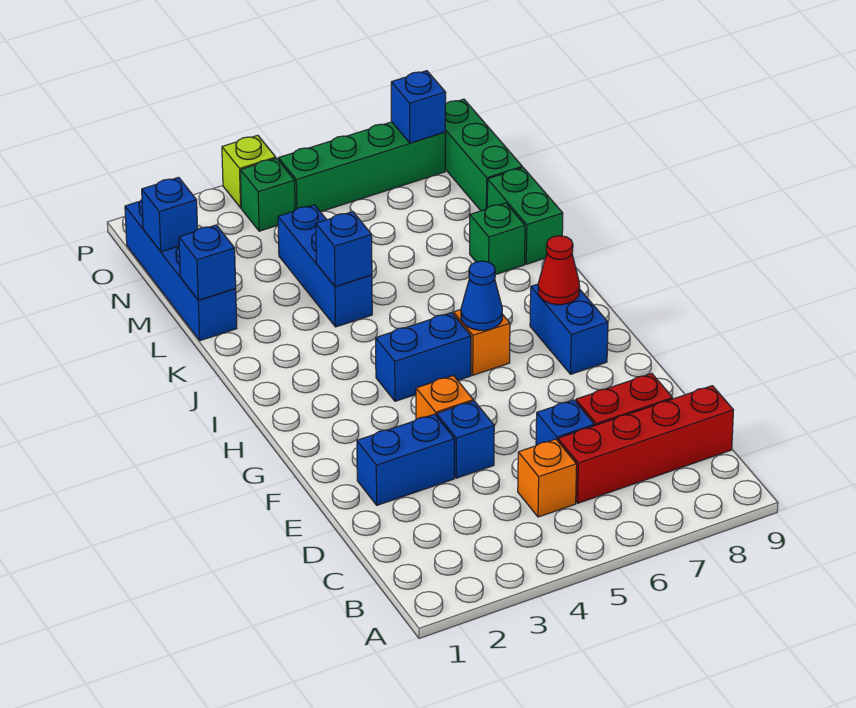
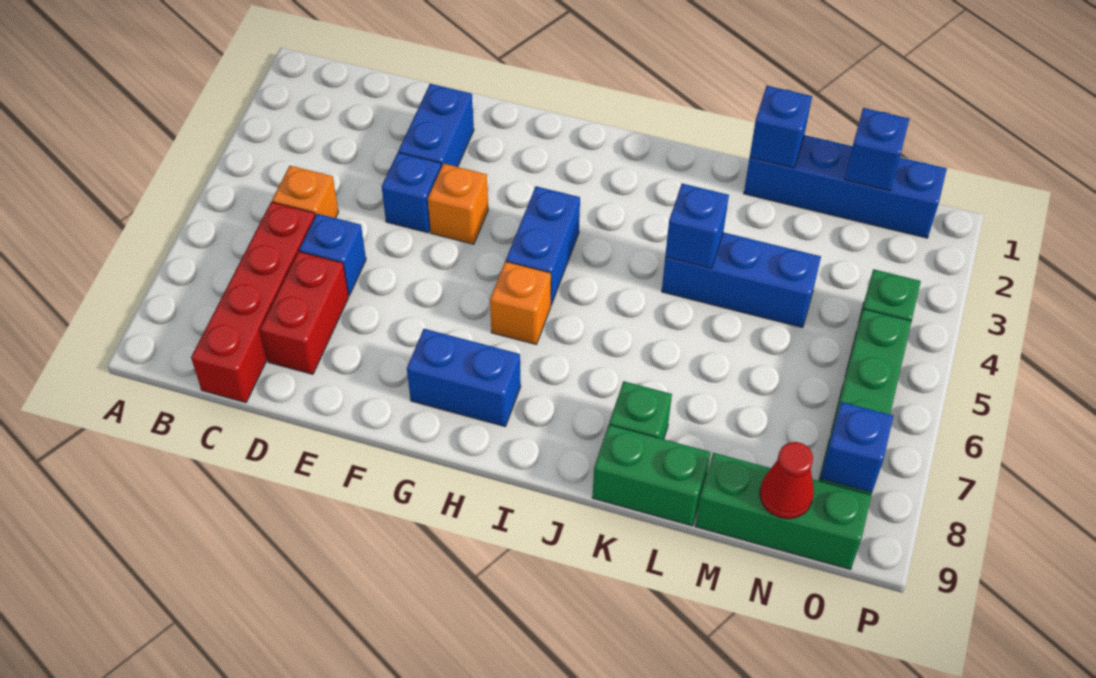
blue cone H6 level 2 -> none
red cone H8 level 2 -> red cone N9 level 2
lime brick P4 level 1 -> none

